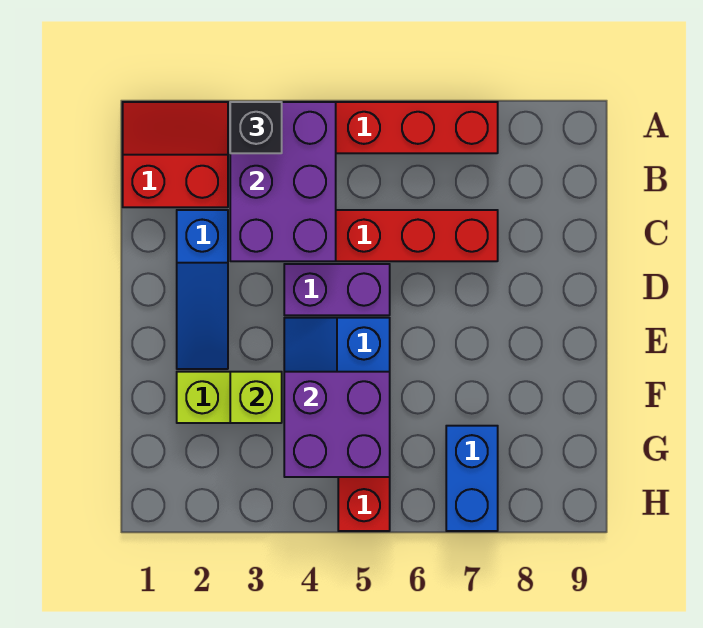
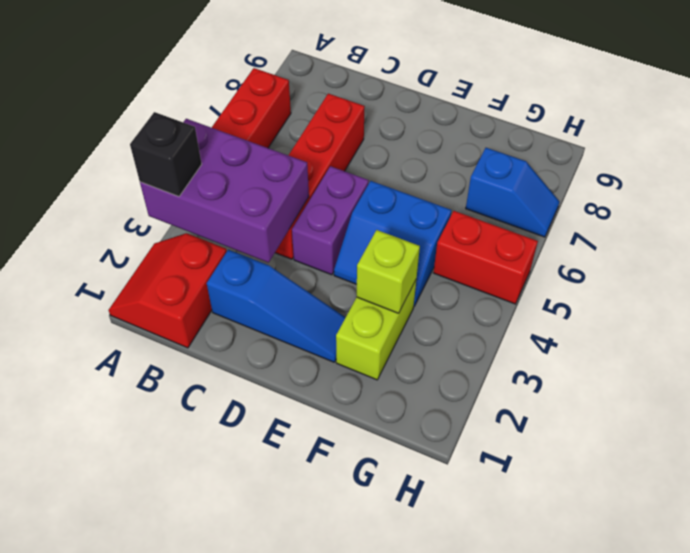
purple brick F4:G5 level 2 -> none
blue brick G7:H7 level 1 -> blue slope G7:H7 level 1 top G

